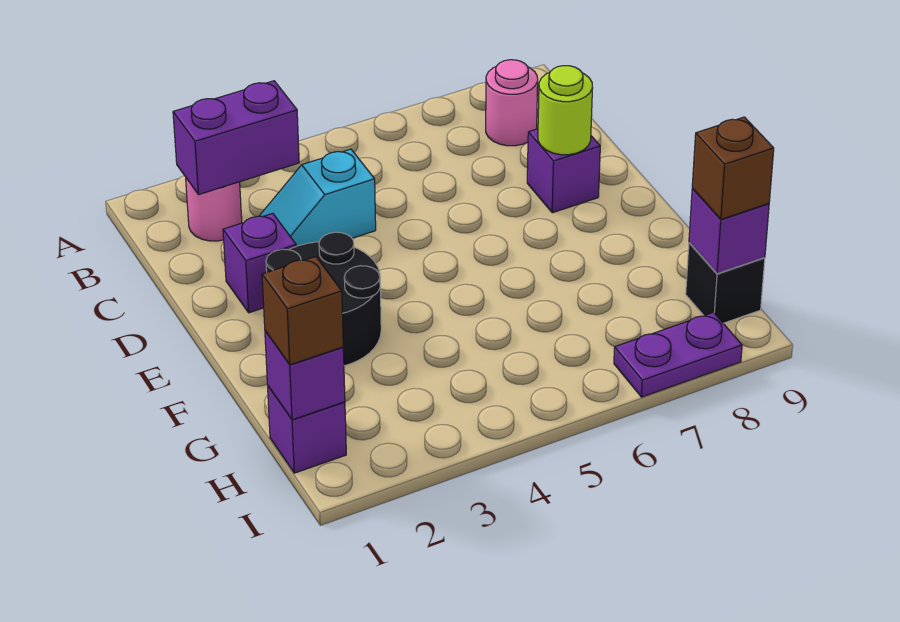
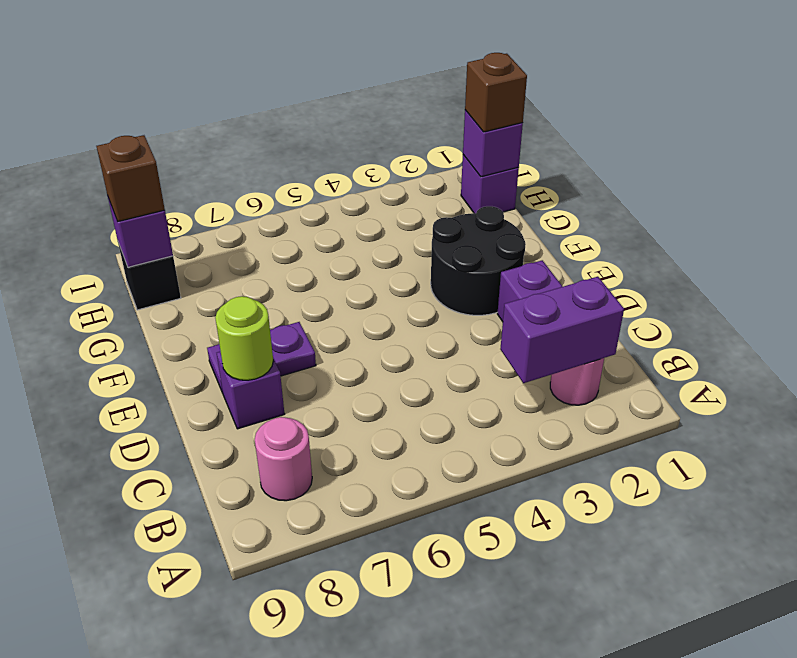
cyan slope C3:C4 level 1 top 4 -> none
purple plate I7:I8 level 1 -> purple plate E7:E8 level 1

